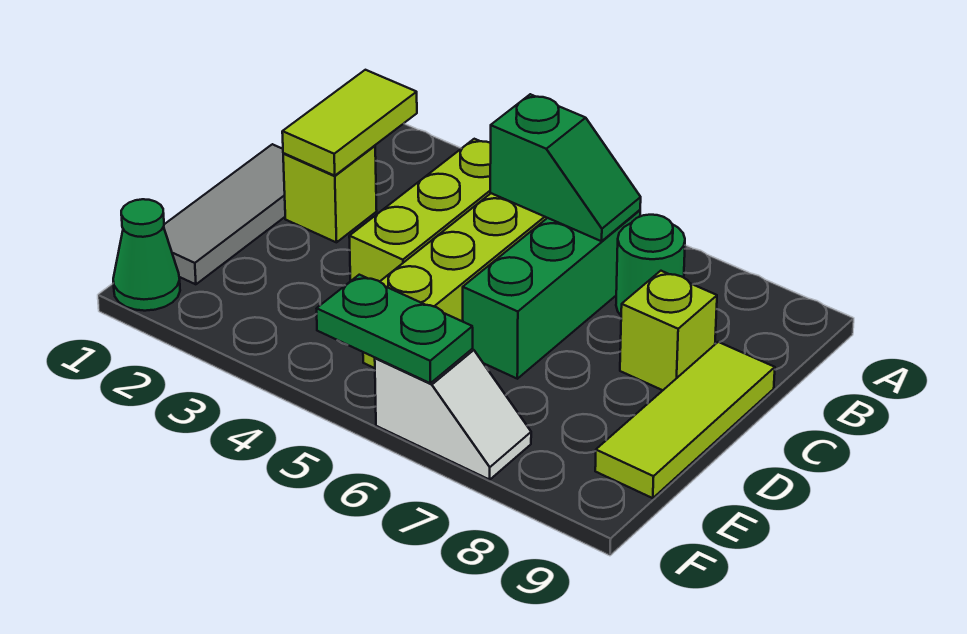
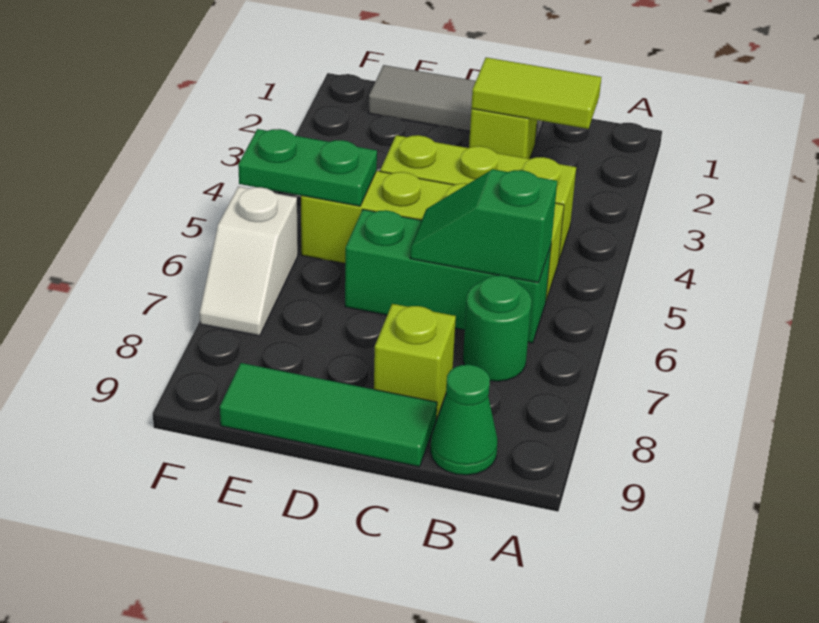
green slope B5:B6 level 2 top 5 -> green slope B6:C6 level 2 top B
lime tile C9:E9 level 1 -> green tile C9:E9 level 1
green cone F1 level 1 -> green cone B9 level 1
green plate F5:F6 level 2 -> green plate E5:F5 level 2

